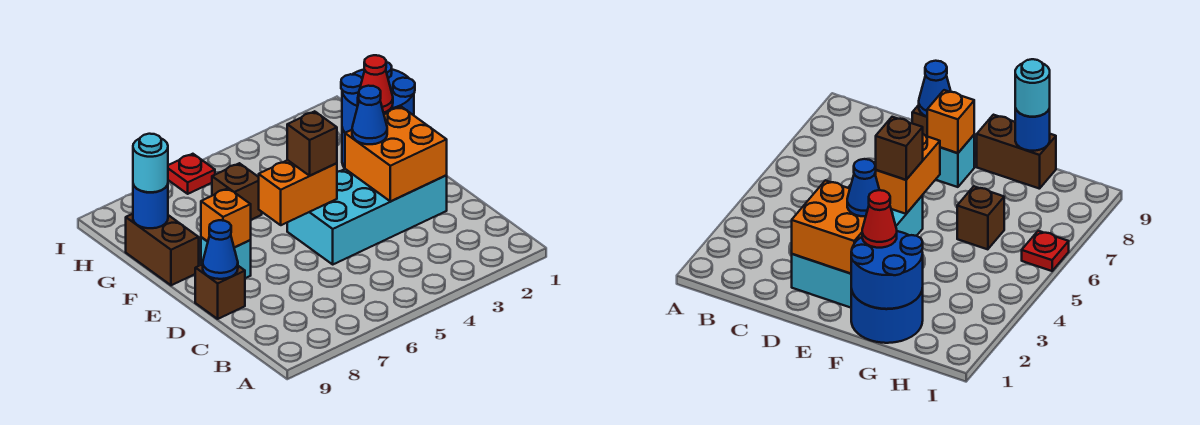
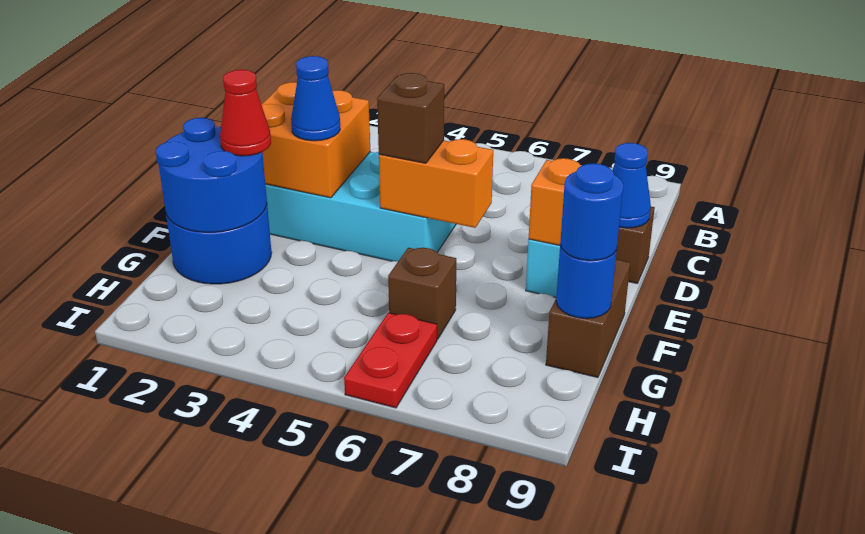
cyan round brick G9 level 3 -> blue round brick G9 level 3
red plate I6 level 1 -> red plate H6:I6 level 1

